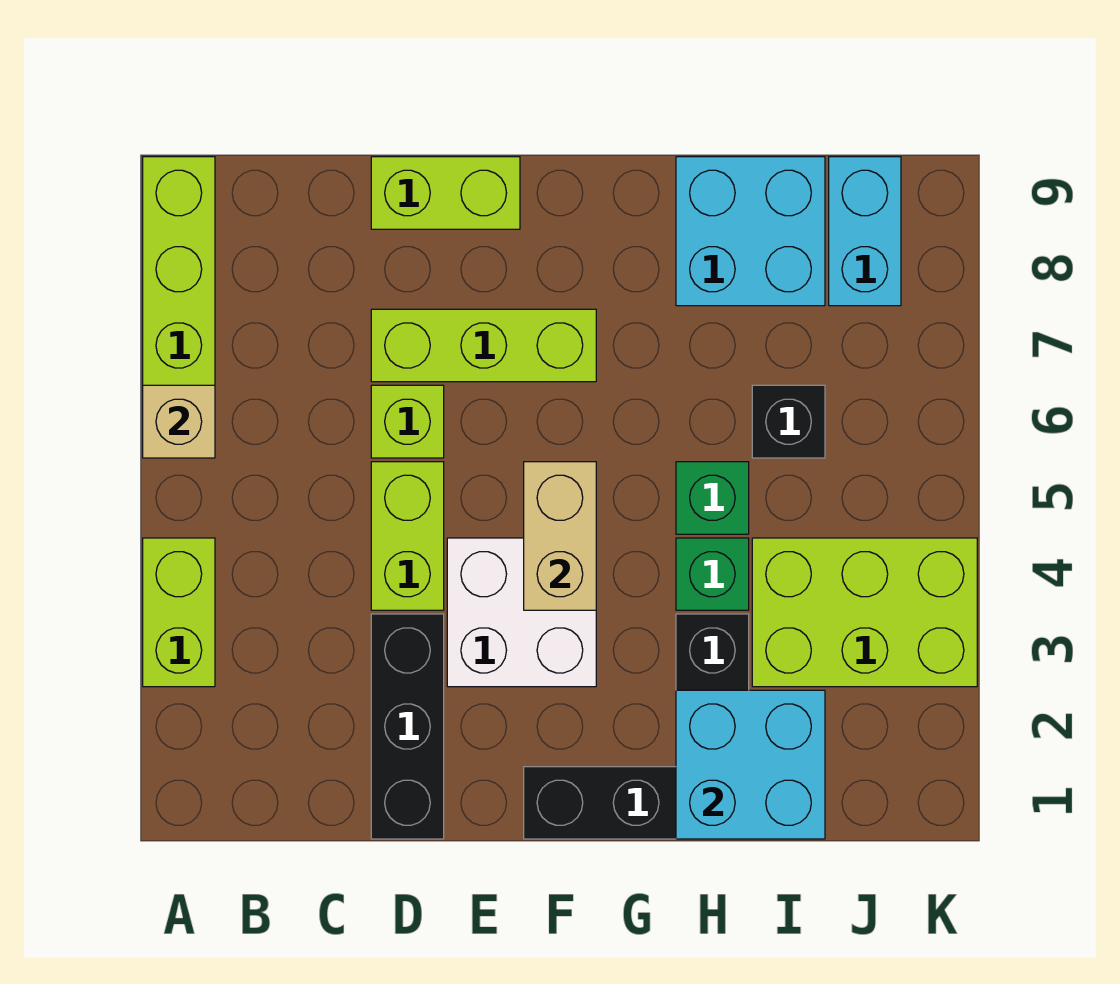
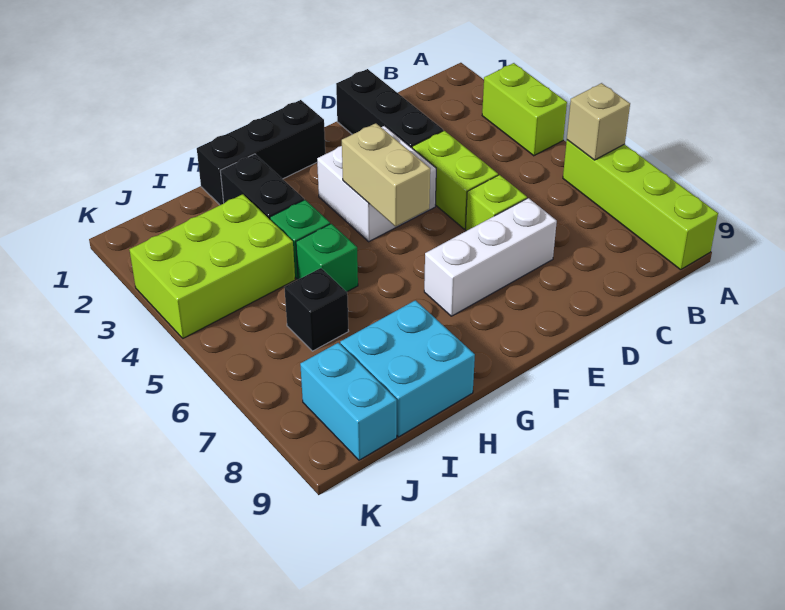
lime brick D7:F7 level 1 -> white brick D7:F7 level 1
lime brick D9:E9 level 1 -> none
cyan brick H1:I2 level 2 -> none

